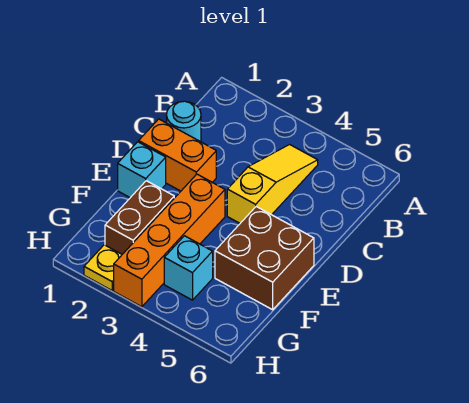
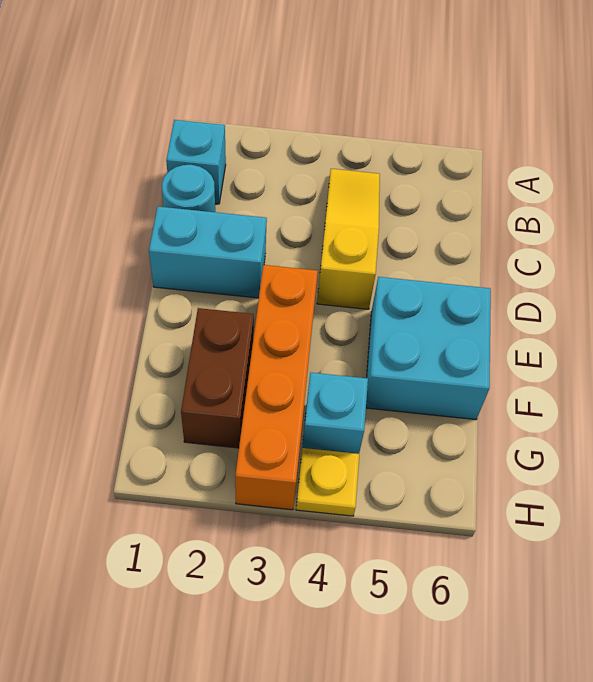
orange brick D1:D2 level 1 -> cyan brick D1:D2 level 1
cyan brick E1 level 1 -> cyan brick B1 level 1
brown brick E5:F6 level 1 -> cyan brick E5:F6 level 1
yellow plate H2 level 1 -> yellow plate H4 level 1

